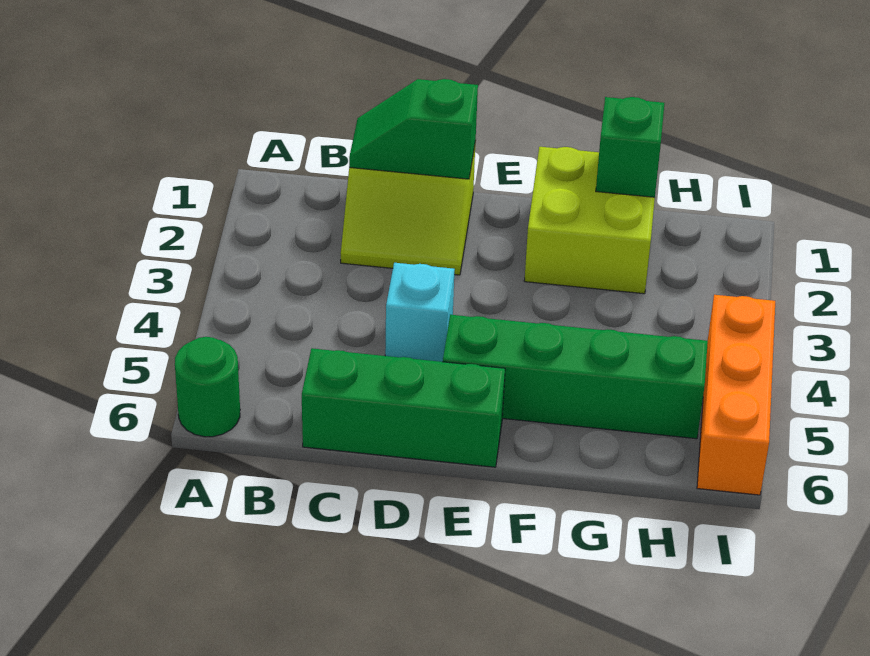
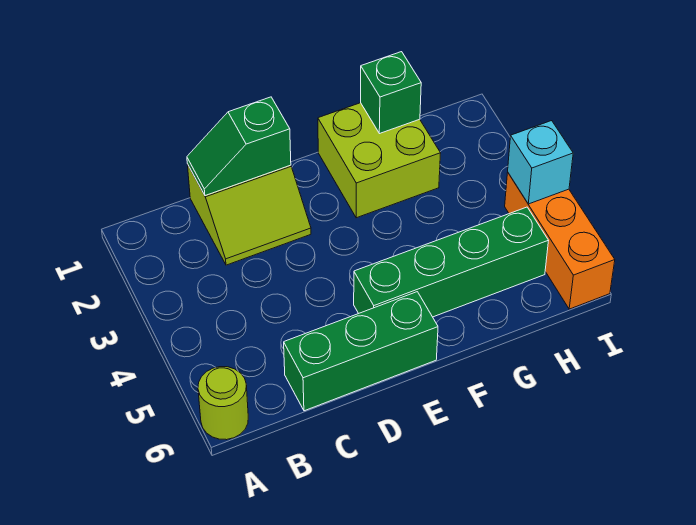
green round brick A6 level 1 -> lime round brick A6 level 1
cyan brick D4 level 1 -> cyan brick I4 level 2

